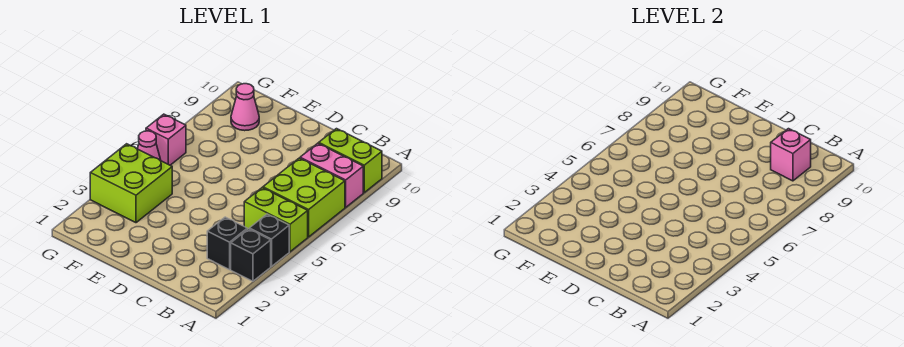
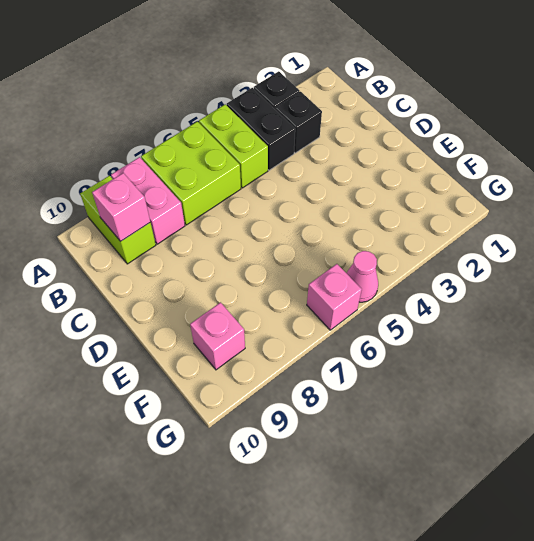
black brick A4 level 1 -> black brick A4:B4 level 1
lime brick F3:G4 level 1 -> none
pink cone F9 level 1 -> pink brick F9 level 1

